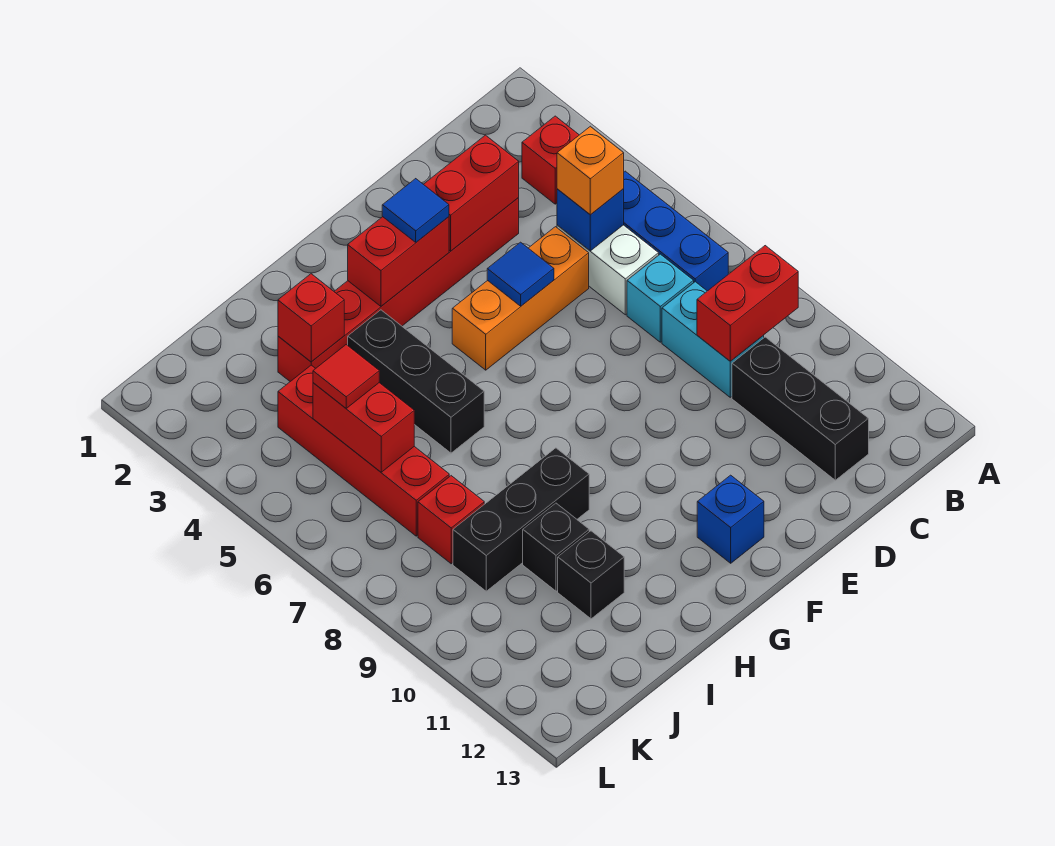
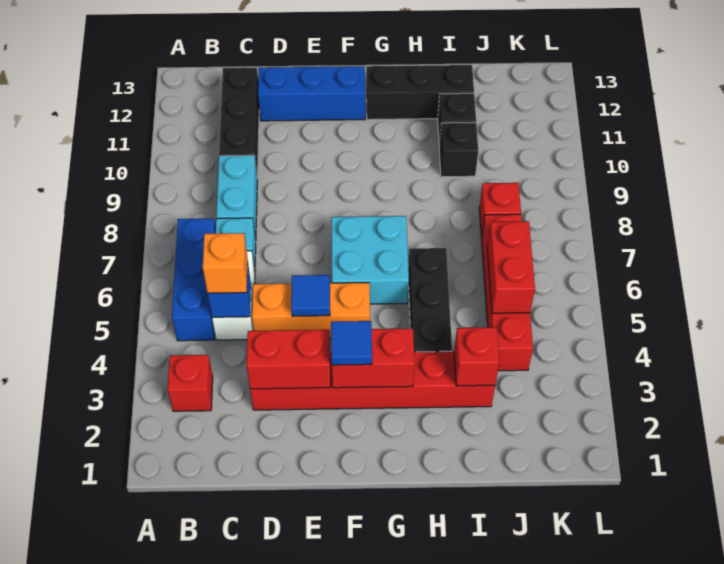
red brick B9:C9 level 2 -> none
none -> cyan brick F6:G7 level 1
blue brick F12 level 1 -> blue brick D12:F12 level 1
black brick H9:J9 level 1 -> black brick G12:I12 level 1
red tile J5 level 3 -> none

